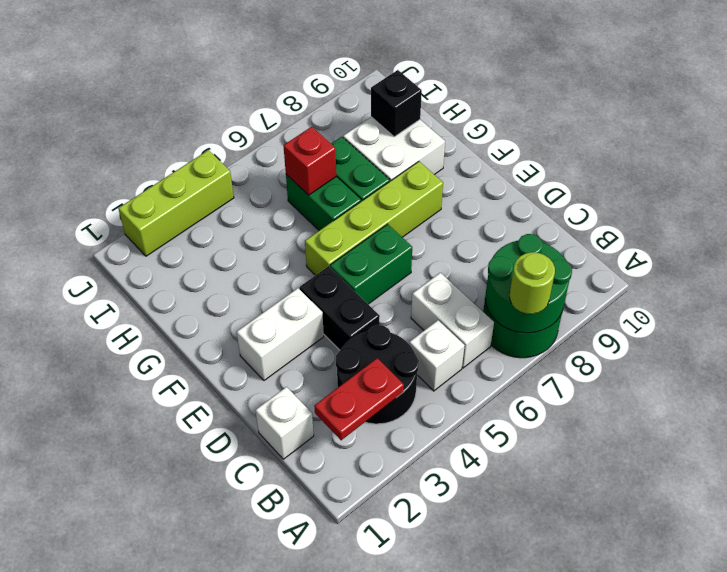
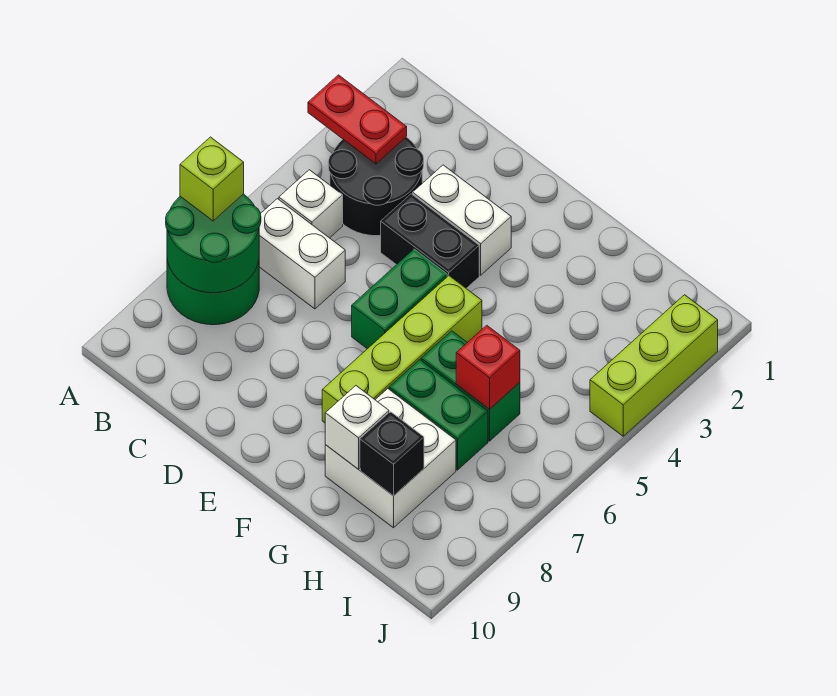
lime round brick A7 level 3 -> lime brick A7 level 3
red plate B2:B3 level 2 -> red plate A3:B3 level 2
white brick C1 level 1 -> white brick G9 level 2
white brick E2:E3 level 1 -> white brick D3:E3 level 1

